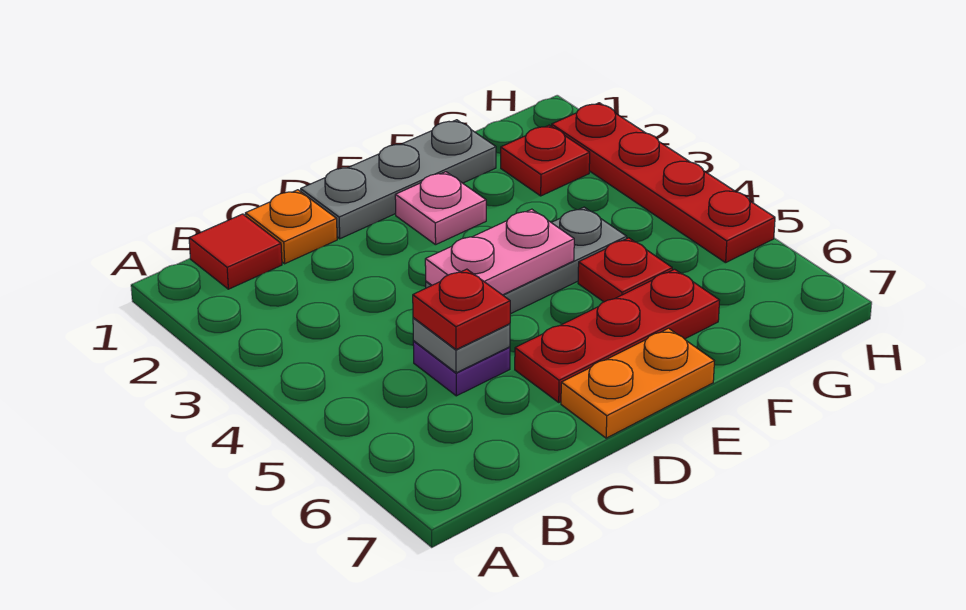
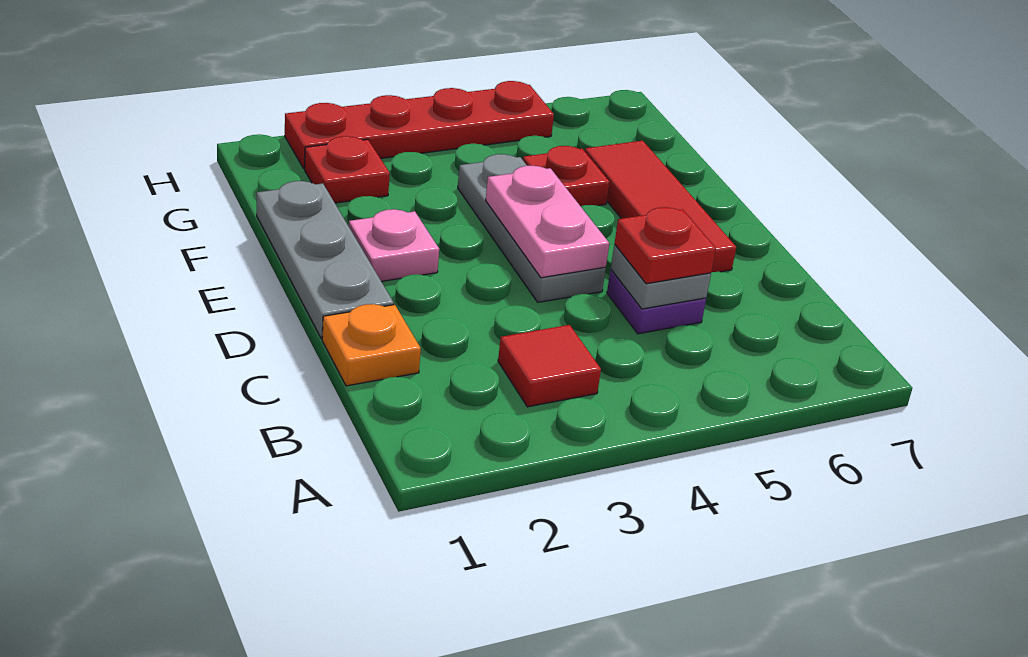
red tile B1 level 1 -> red tile B3 level 1
red plate D6:F6 level 1 -> red tile D6:F6 level 1
orange plate D7:E7 level 1 -> none

